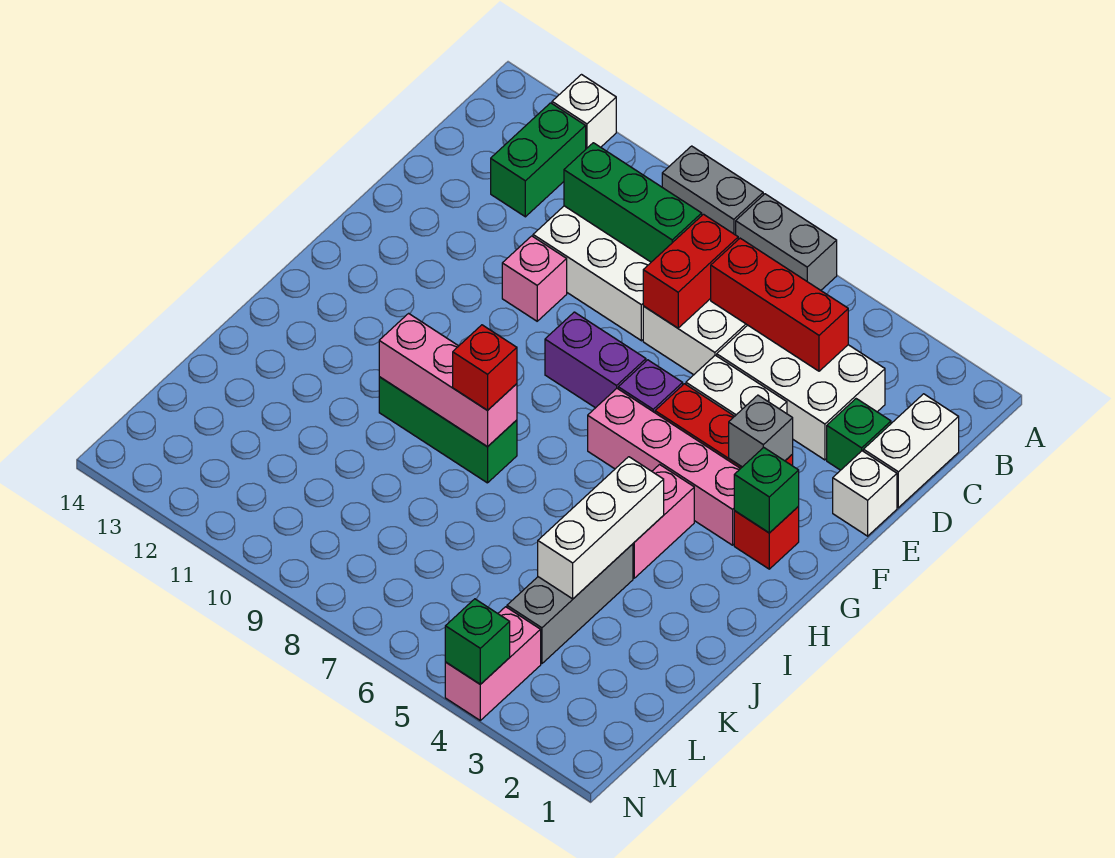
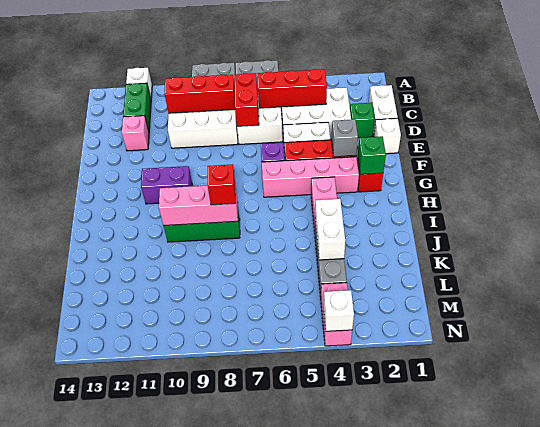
green brick C8:C10 level 2 -> red brick C8:C10 level 2
pink brick E10 level 1 -> pink brick D12 level 1
purple brick F7:F8 level 1 -> purple brick G10:G11 level 1
white brick I4:K4 level 2 -> white brick J4:K4 level 2
green brick N4 level 2 -> white brick N4 level 2

